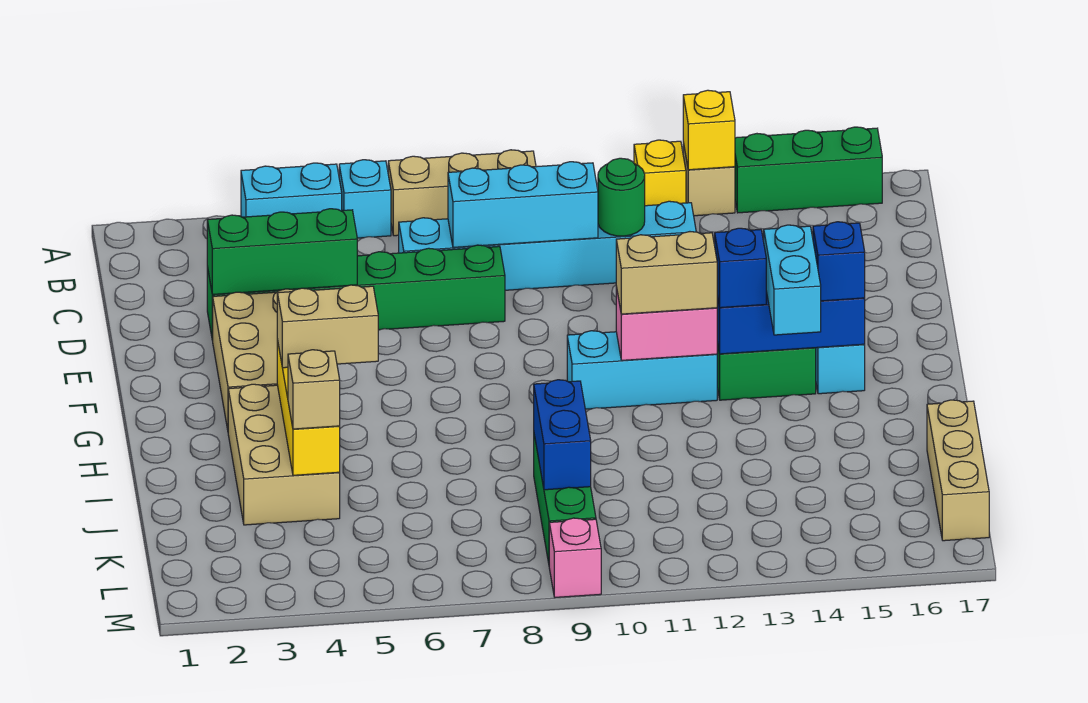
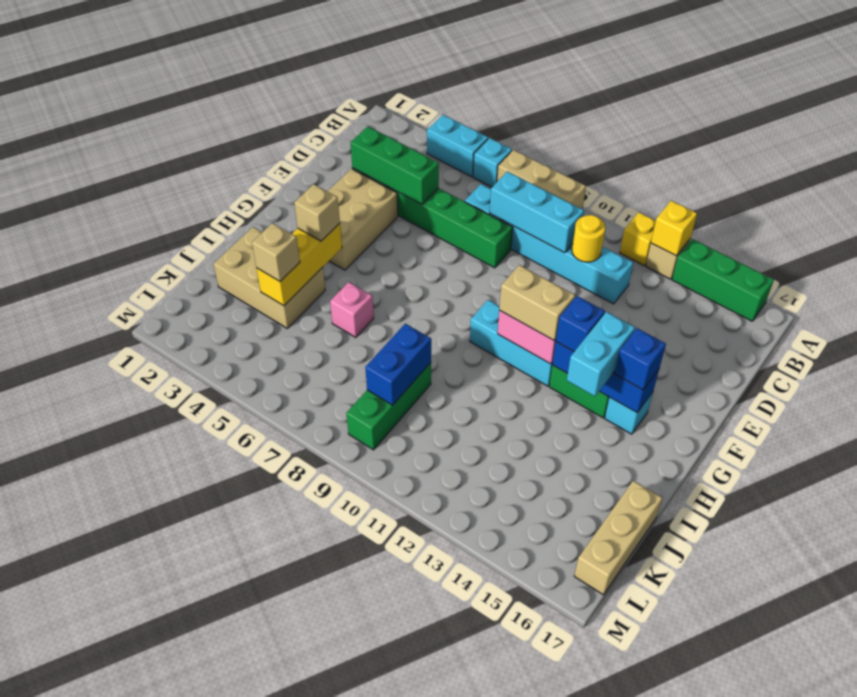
green round brick C11 level 2 -> yellow round brick C11 level 2
tan brick H3:J4 level 1 -> tan brick I2:J4 level 1
tan brick H4:H5 level 3 -> tan brick H4 level 3
pink brick M9 level 1 -> pink brick I6 level 1

